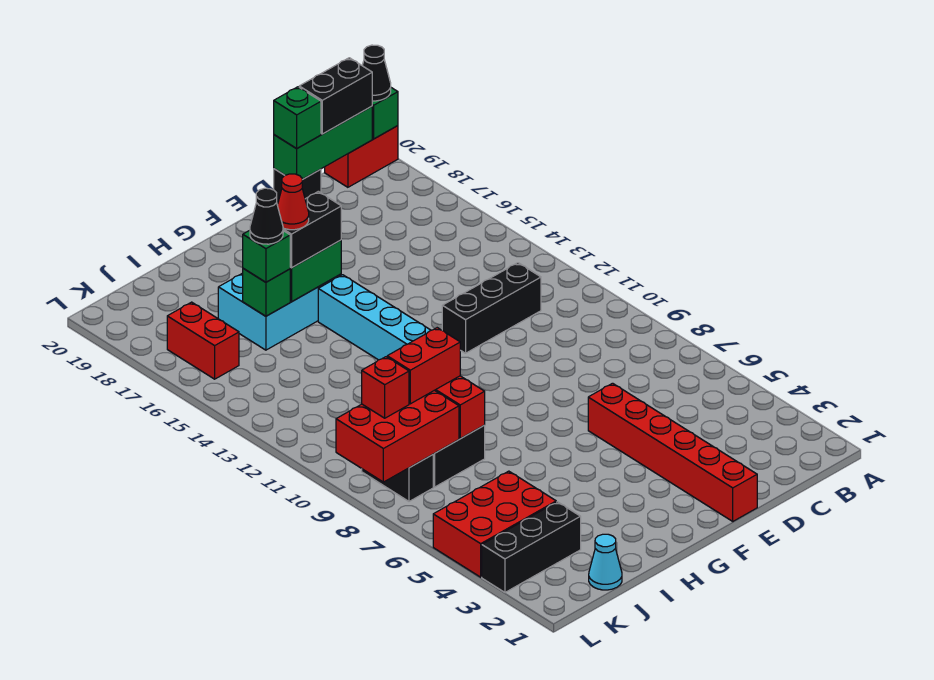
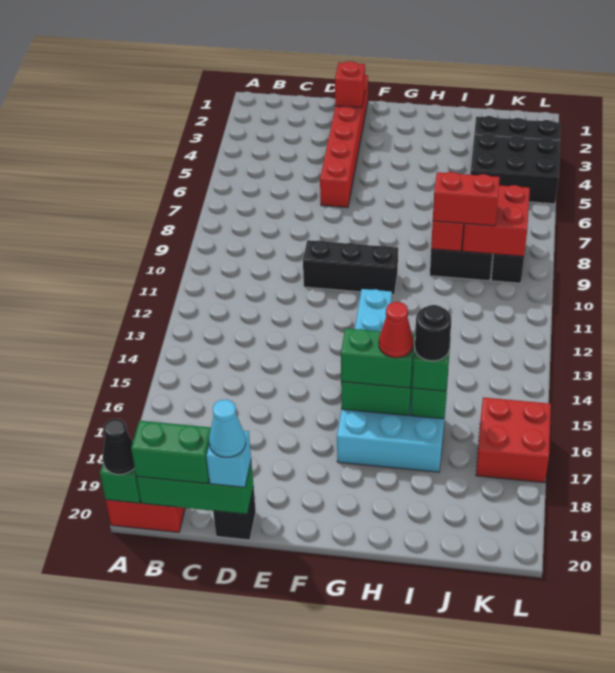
black brick B20:C20 level 3 -> green brick B20:C20 level 3
black brick C12:E12 level 1 -> black brick E10:G10 level 1
green brick D20 level 3 -> cyan brick D20 level 3
black brick G16:H16 level 3 -> green brick G16:H16 level 3
black cone I16 level 4 -> black round brick I16 level 4
cyan cone J1 level 1 -> cyan cone D20 level 4
red brick J4:L5 level 1 -> black brick J4:L5 level 1
red brick J8:L9 level 2 -> red brick J8:K9 level 2
red brick K9 level 3 -> red brick E2 level 2
red brick K16:K17 level 1 -> red brick K16:L17 level 1

